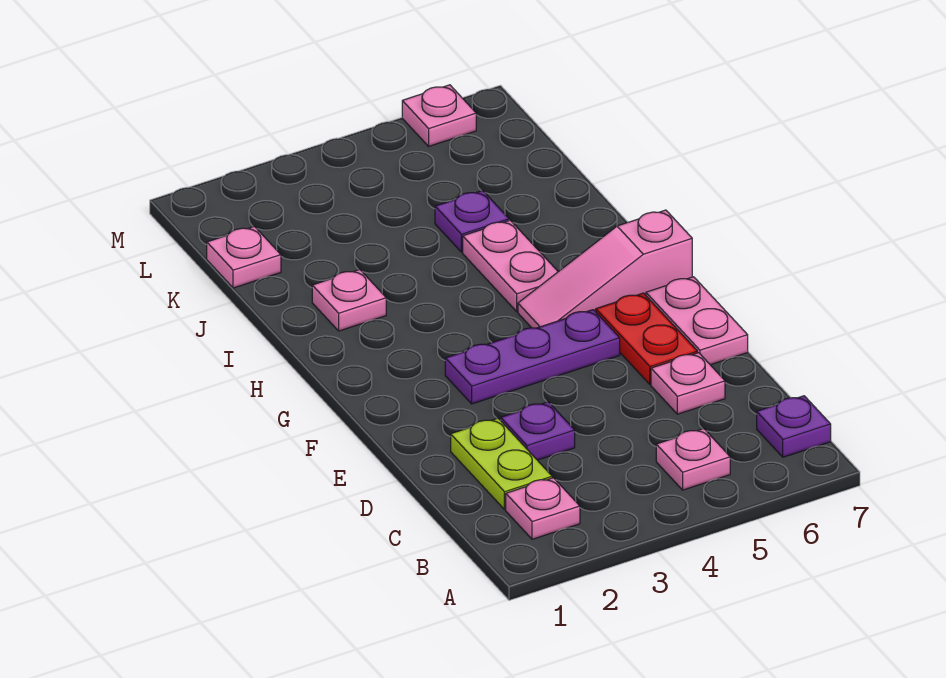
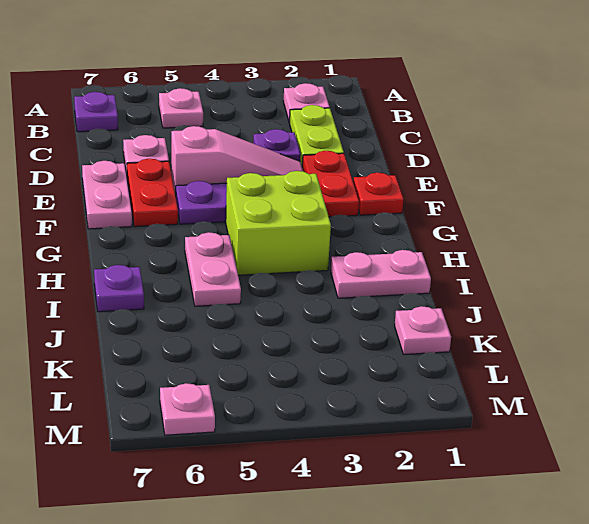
none -> red plate E2:F2 level 1
none -> red plate F1 level 1
none -> lime brick G3:H4 level 1
pink slope G5:G7 level 1 top 7 -> pink slope E3:E5 level 1 top 5
pink plate I2 level 1 -> pink plate I1:I2 level 1
purple plate J5 level 1 -> purple plate I7 level 1

